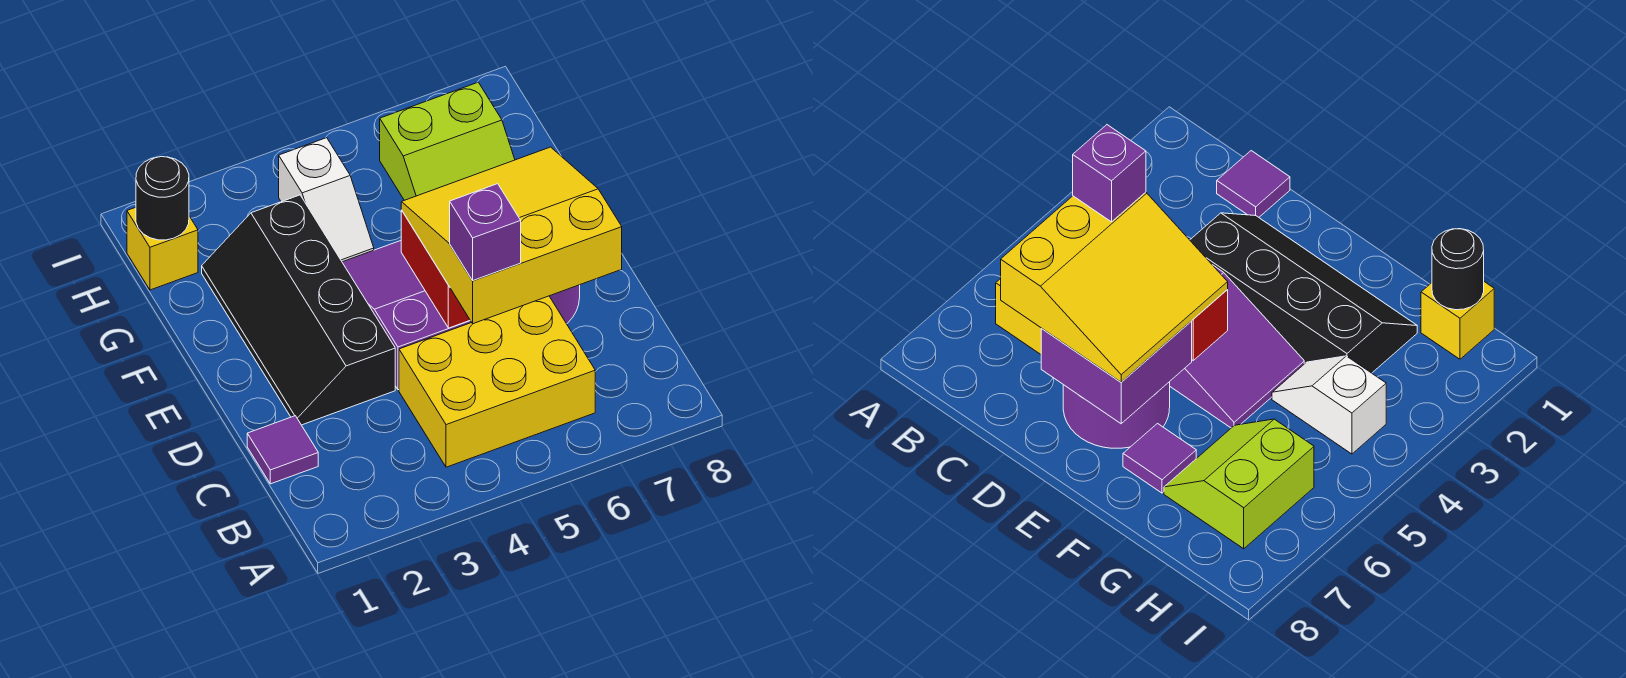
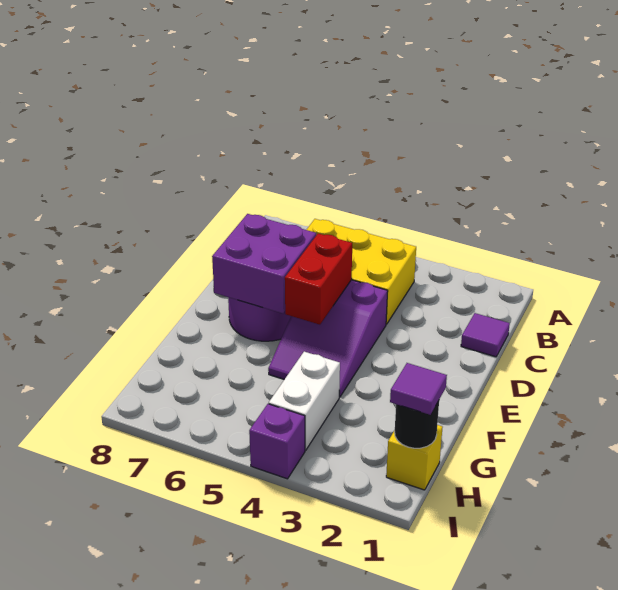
yellow slope C5:E7 level 3 top C -> none
purple brick C5 level 4 -> purple brick I4 level 1
black slope D2:G3 level 1 top 3 -> none
purple tile F7 level 1 -> purple tile H1 level 3
white slope G4:H4 level 1 top H -> white brick G4:H4 level 1
lime slope G6:H7 level 1 top H -> none

